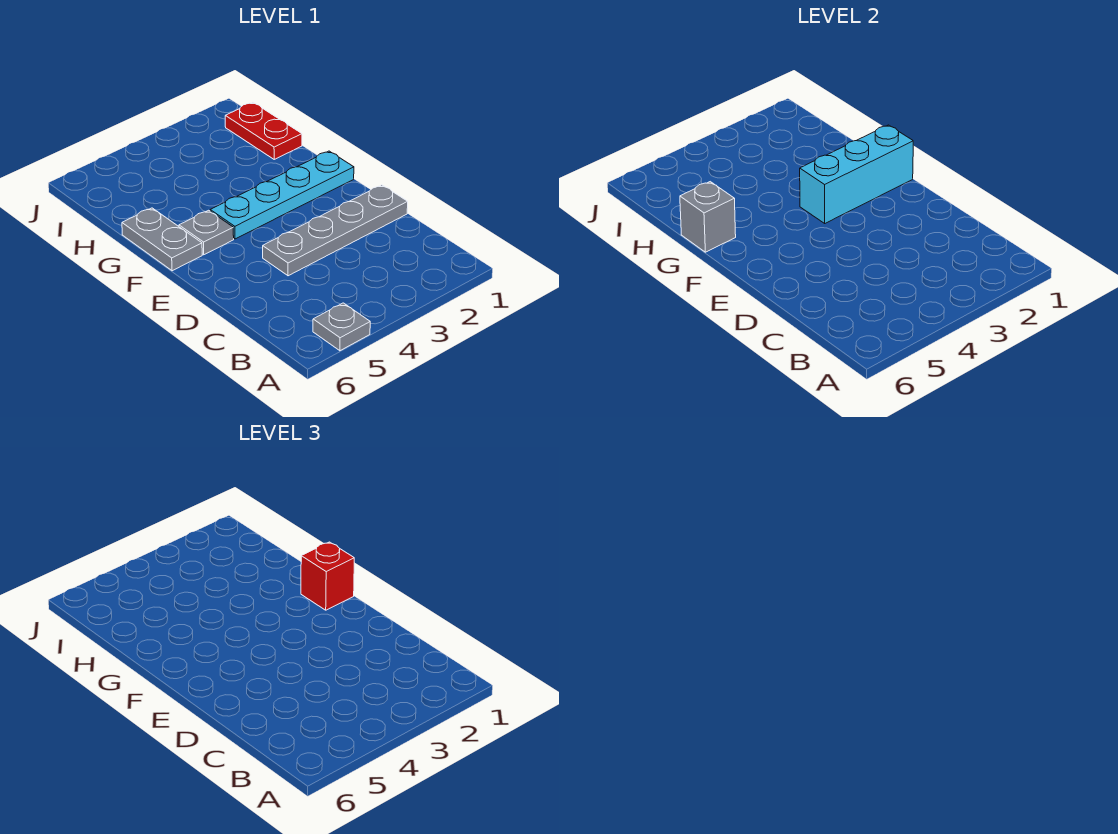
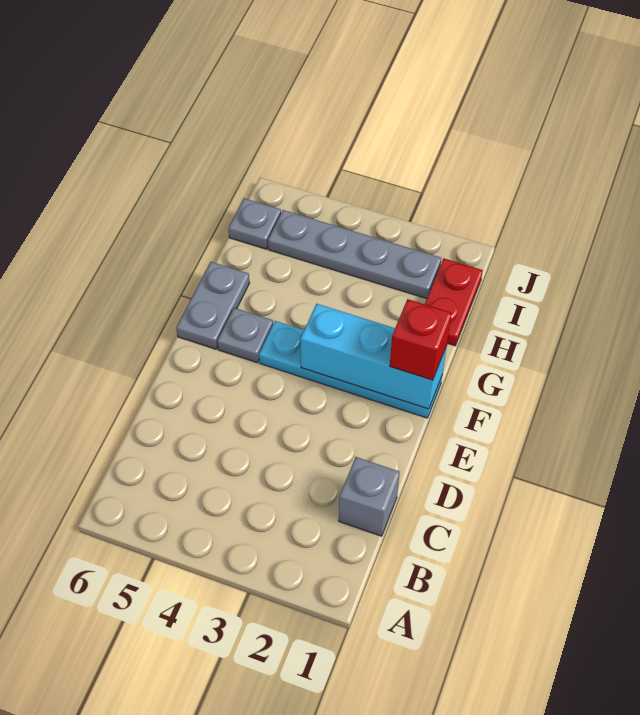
grey plate A5 level 1 -> grey plate I6 level 1
grey plate D1:D4 level 1 -> grey plate I2:I5 level 1
grey brick G6 level 2 -> grey brick C1 level 1

